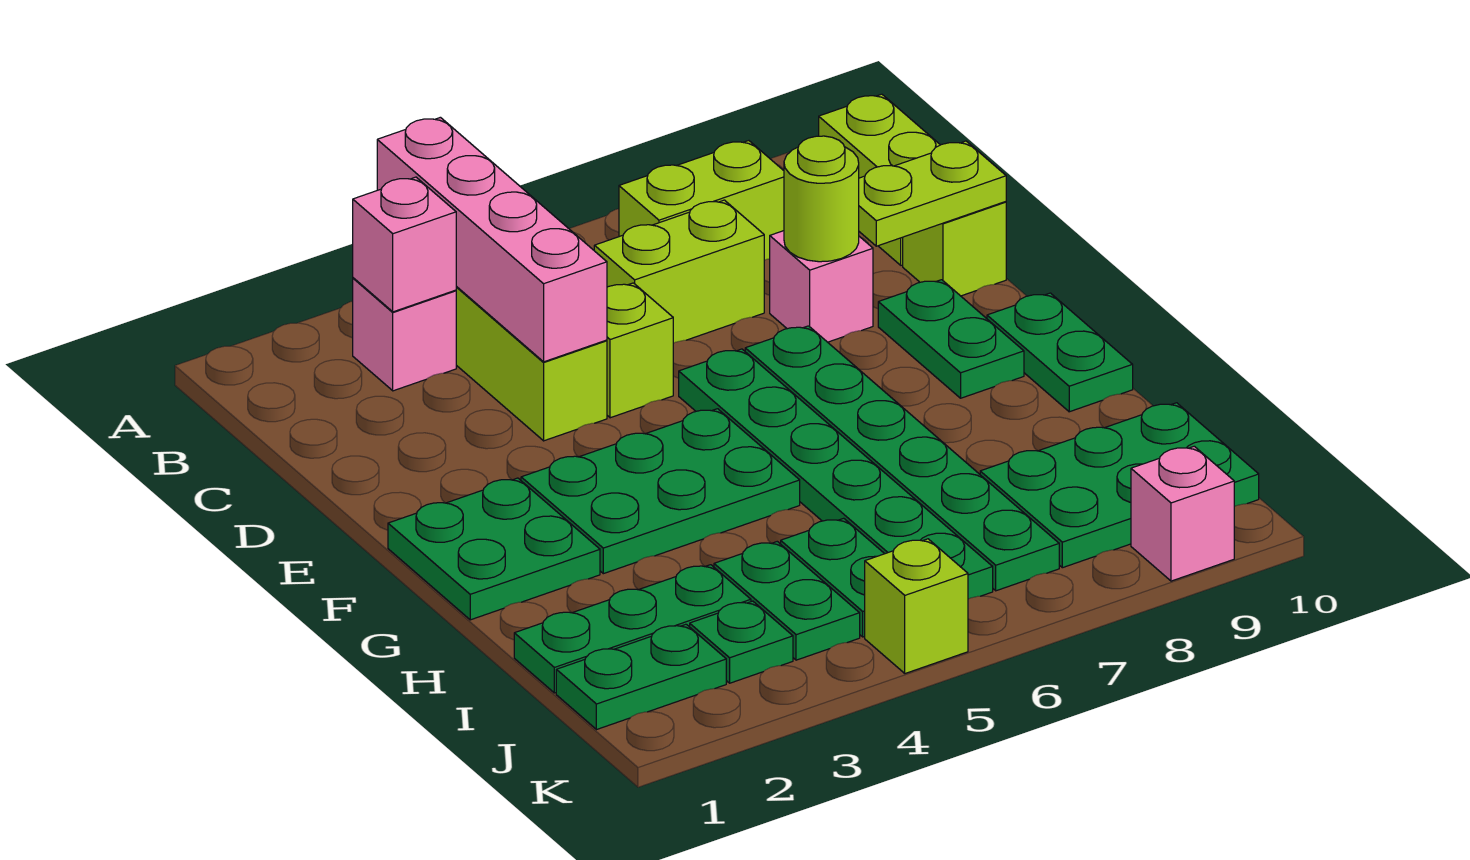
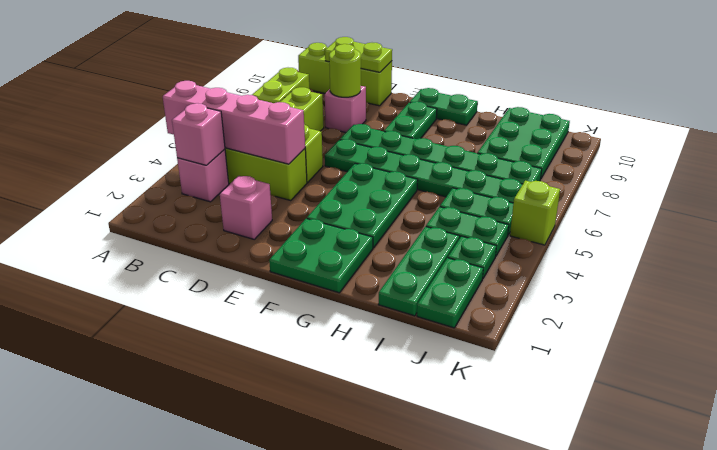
lime plate D9:D10 level 2 -> lime plate C10:D10 level 2
green plate E9:F9 level 1 -> green plate F8:F9 level 1
pink brick K9 level 1 -> pink brick D2 level 1

